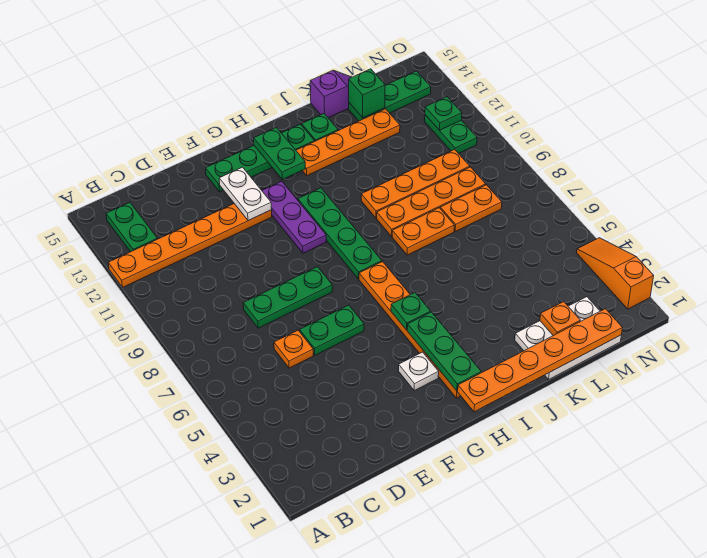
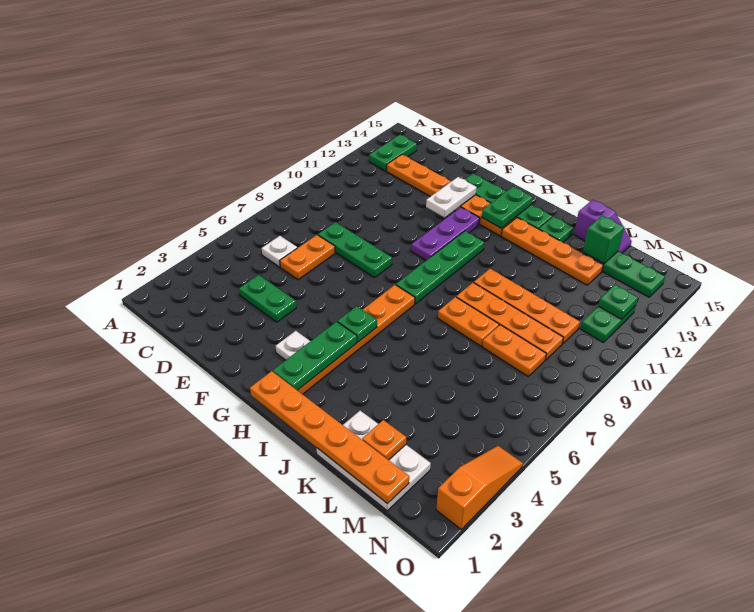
orange plate A12:F12 level 1 -> orange plate C13:H13 level 1
none -> white plate C6 level 1
orange plate D6 level 1 -> orange plate D6:D7 level 1
green plate E6:F6 level 1 -> green plate D4:E4 level 1

